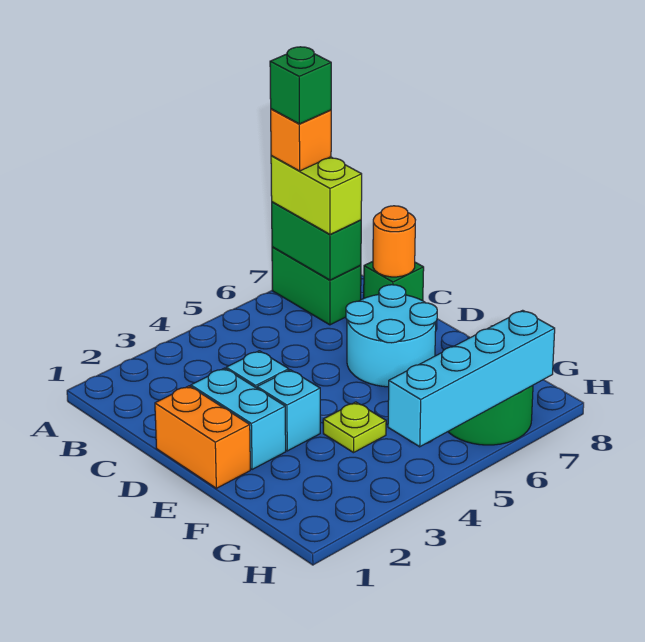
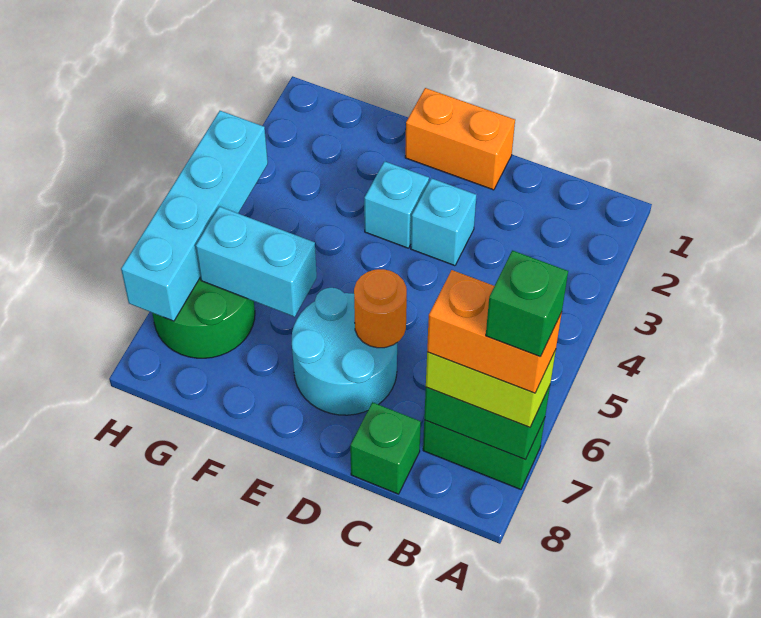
orange brick A7 level 4 -> orange brick A7:B7 level 4
orange round brick C8 level 2 -> orange round brick D6 level 2
cyan brick D2:E2 level 1 -> cyan brick F6:G6 level 2
lime plate F4 level 1 -> none

